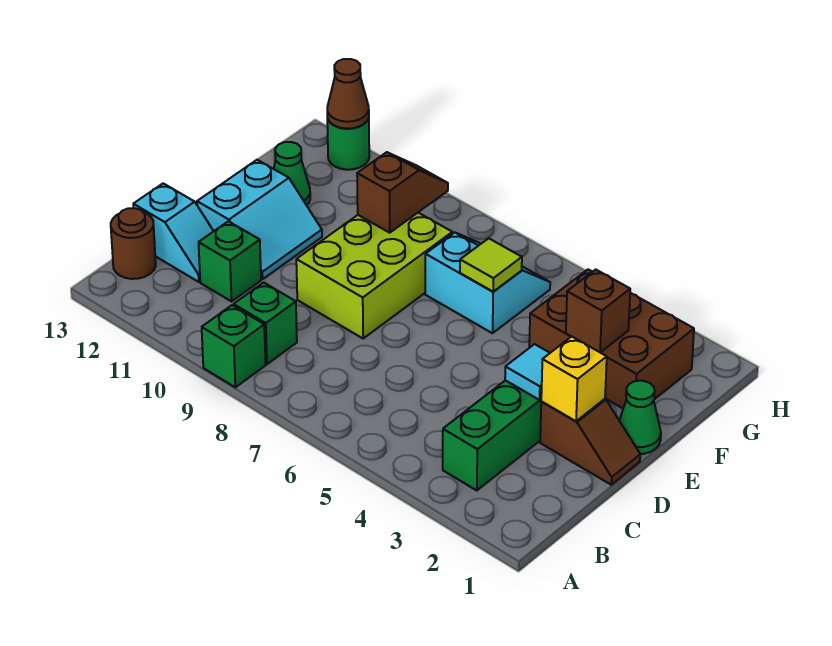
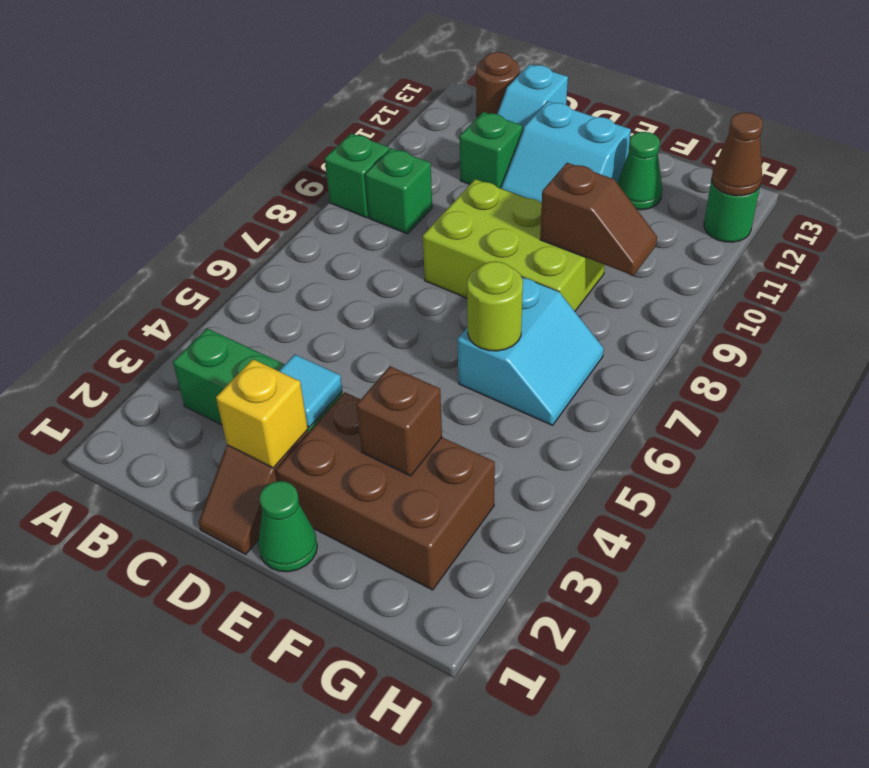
brown brick F2:G4 level 1 -> brown brick E2:G3 level 1
lime tile F6 level 2 -> lime round brick F6 level 2

